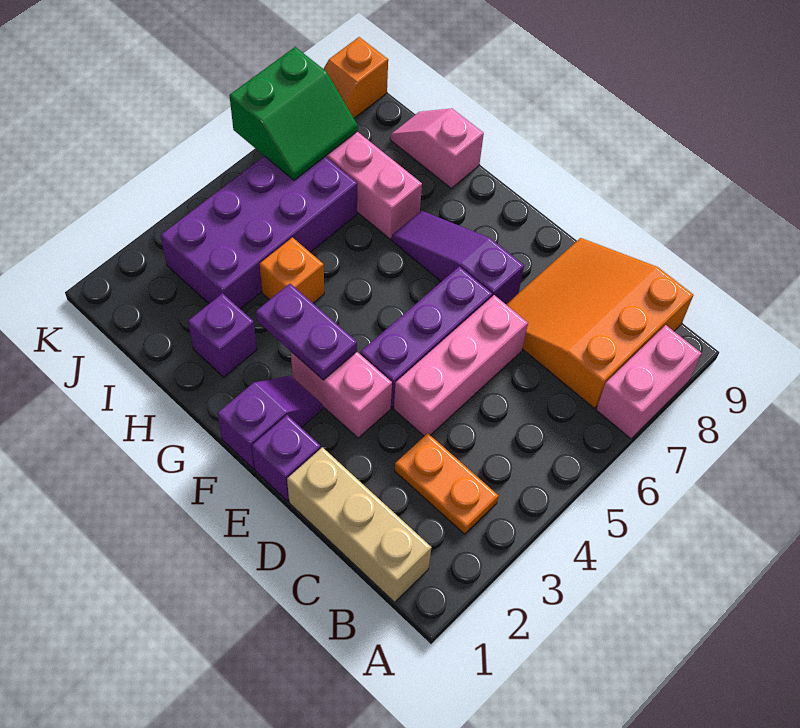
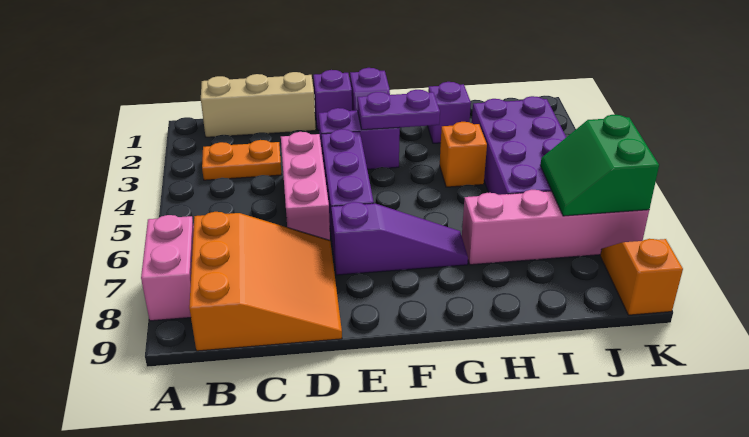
pink brick E3:F3 level 1 -> purple brick E3:F3 level 1
pink slope H9:I9 level 1 top H -> none

